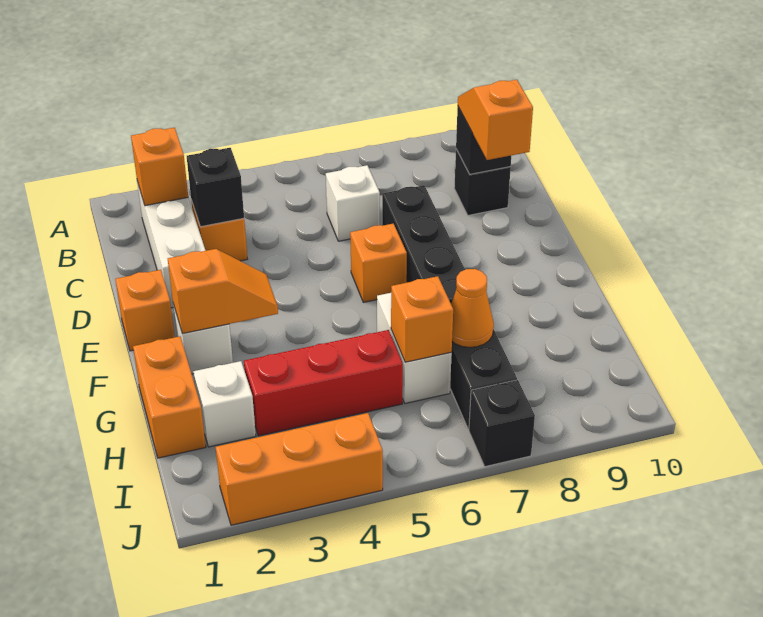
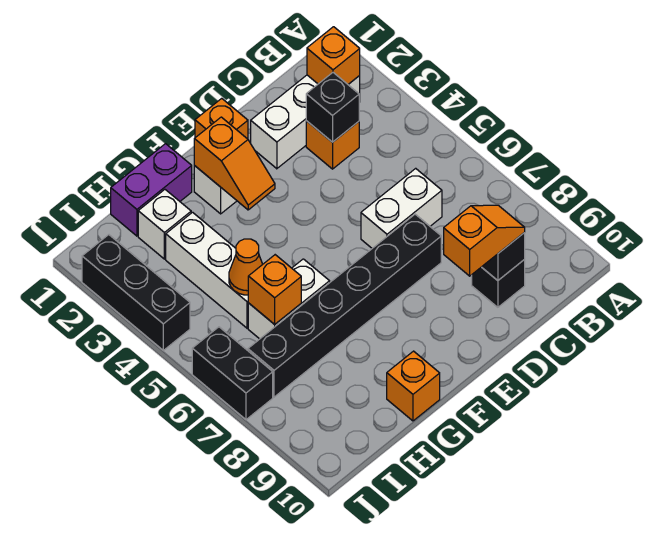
white brick C6 level 1 -> white brick C6:D6 level 1
orange brick E6 level 1 -> orange brick G10 level 1
orange brick G1:H1 level 1 -> purple brick G1:H1 level 1
red brick H3:H5 level 1 -> white brick H3:H5 level 1
orange cone H7 level 2 -> orange cone H5 level 2
orange brick J2:J4 level 1 -> black brick J2:J4 level 1
black brick J7 level 1 -> black brick J6:J7 level 1

